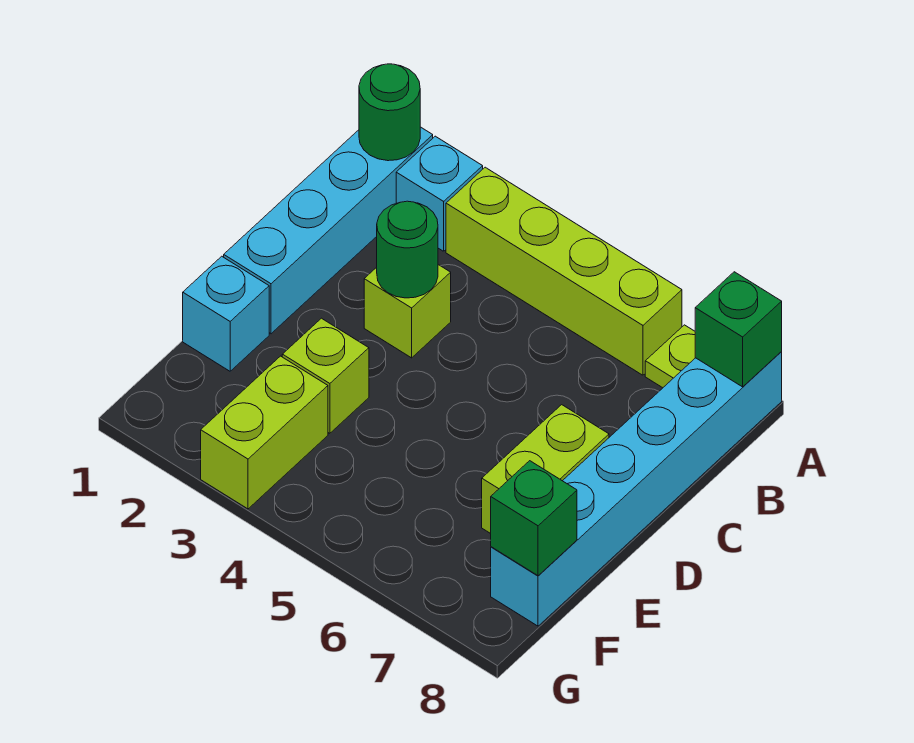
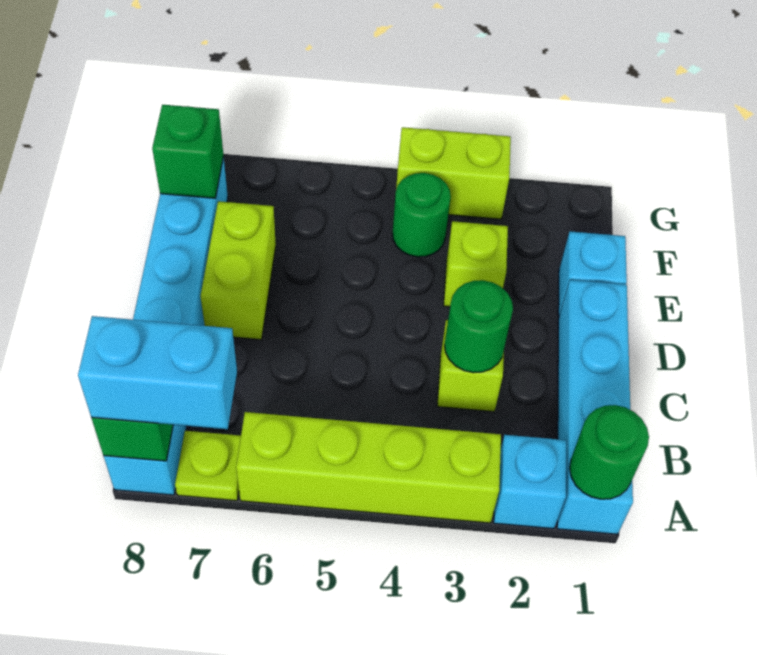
none -> cyan brick A7:A8 level 3
lime brick F3:G3 level 1 -> lime brick G3:G4 level 1
none -> green round brick F4 level 1

